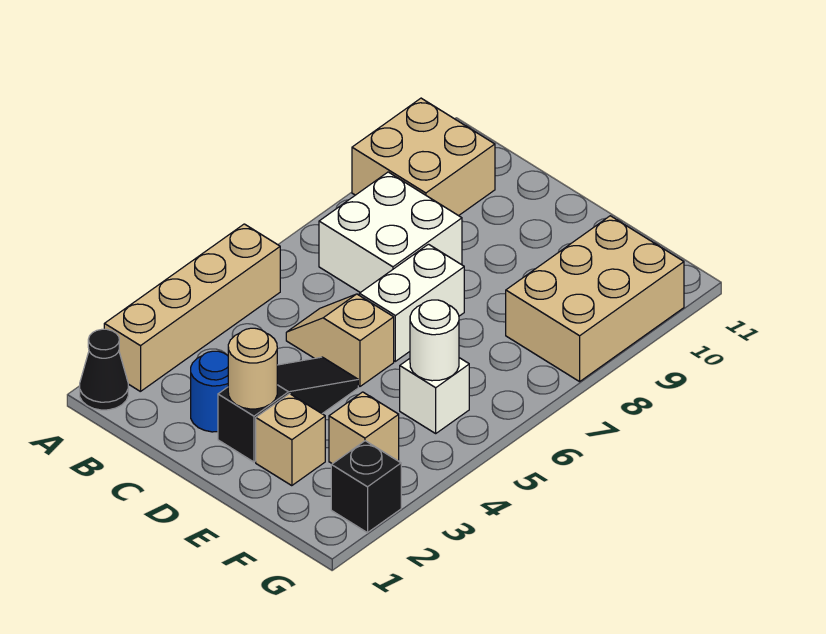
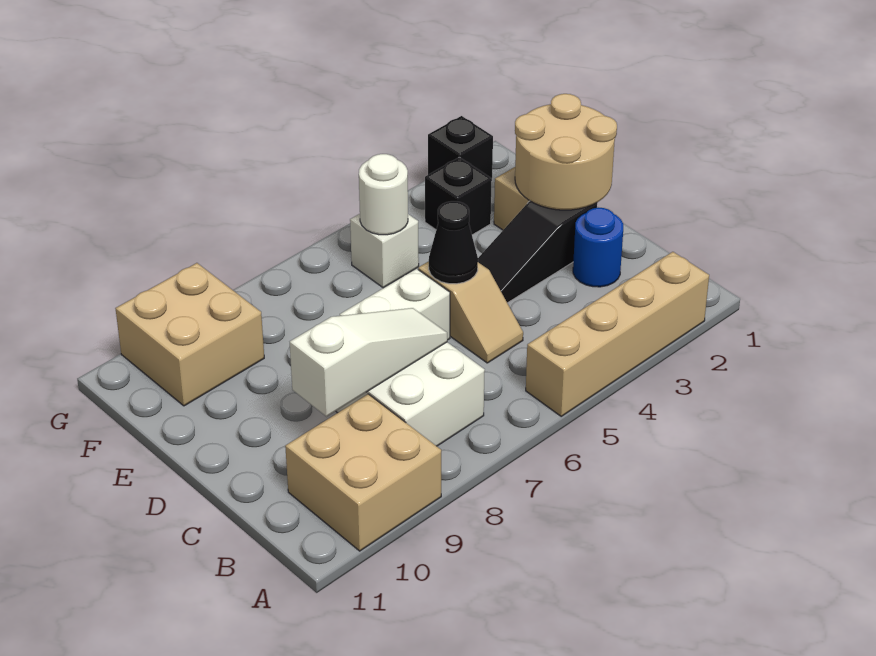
black cone A1 level 1 -> black cone D5 level 2
none -> white slope C7:C9 level 2 top 9
tan round brick D2 level 2 -> tan round brick D1:E2 level 2
tan brick F3 level 1 -> black brick F3 level 1
tan brick F8:G10 level 1 -> tan brick F9:G10 level 1

